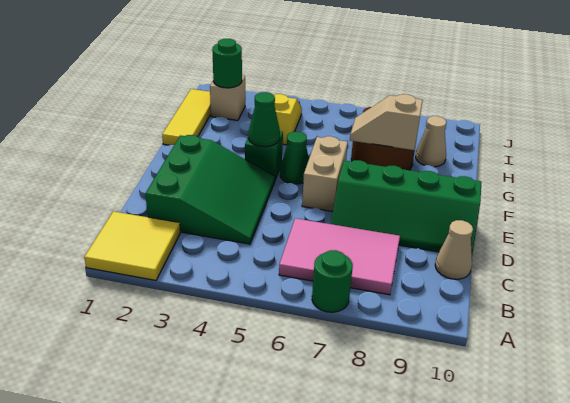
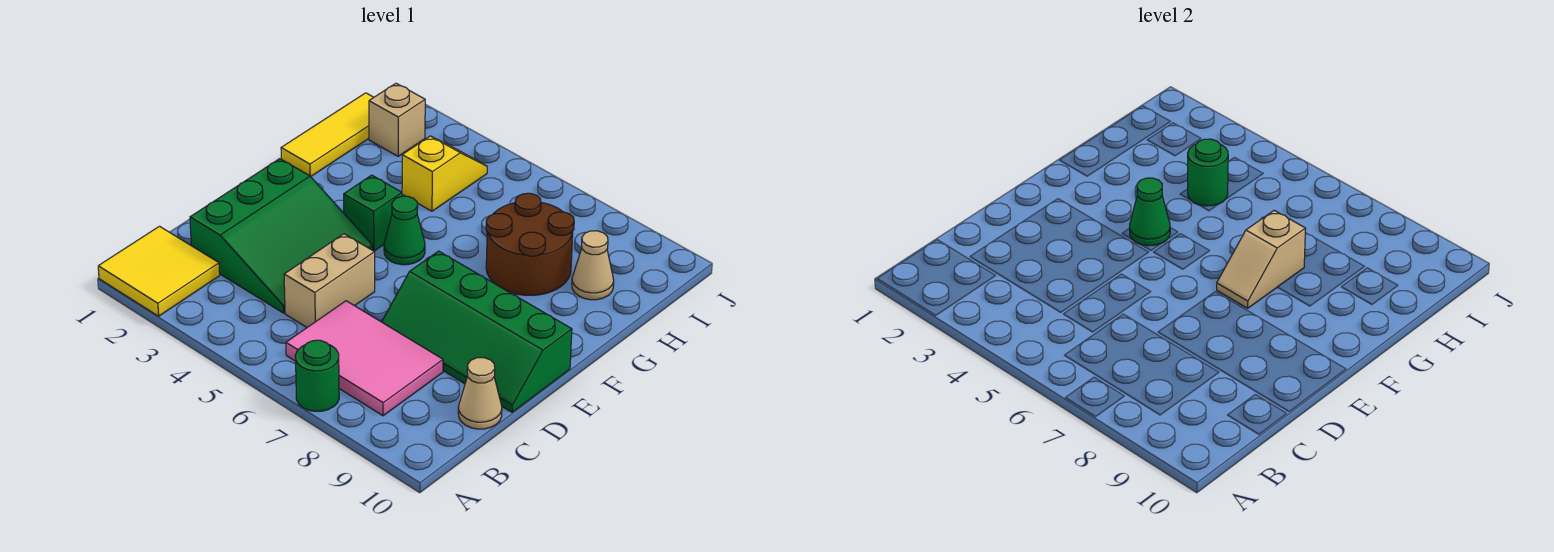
tan brick E6:F6 level 1 -> tan brick C5:D5 level 1
tan slope G7:G8 level 2 top 8 -> tan slope F7:G7 level 2 top G
green round brick I2 level 2 -> green round brick H4 level 2

